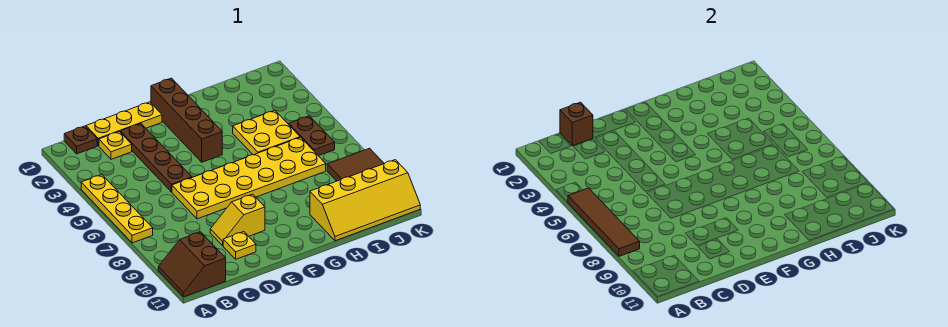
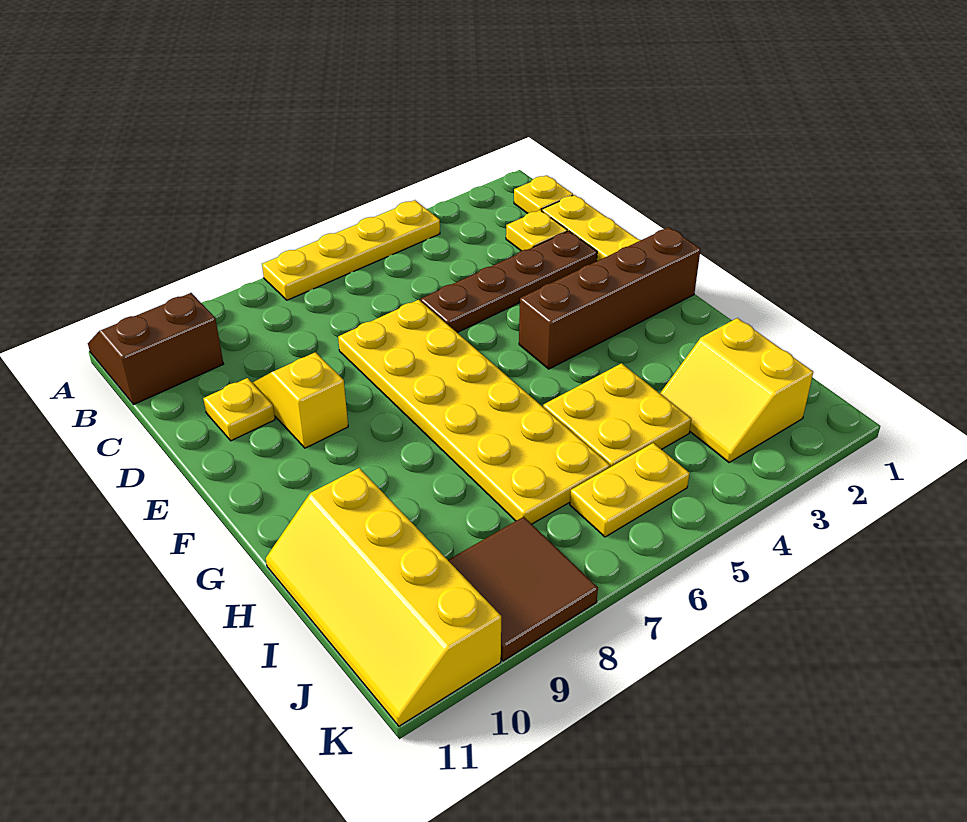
brown tile A5:A8 level 2 -> none
brown plate B1 level 1 -> yellow plate B1 level 1
brown brick C1 level 2 -> none
none -> yellow slope I2:J3 level 1 top 2
brown plate J5:J6 level 1 -> yellow plate J5:J6 level 1

